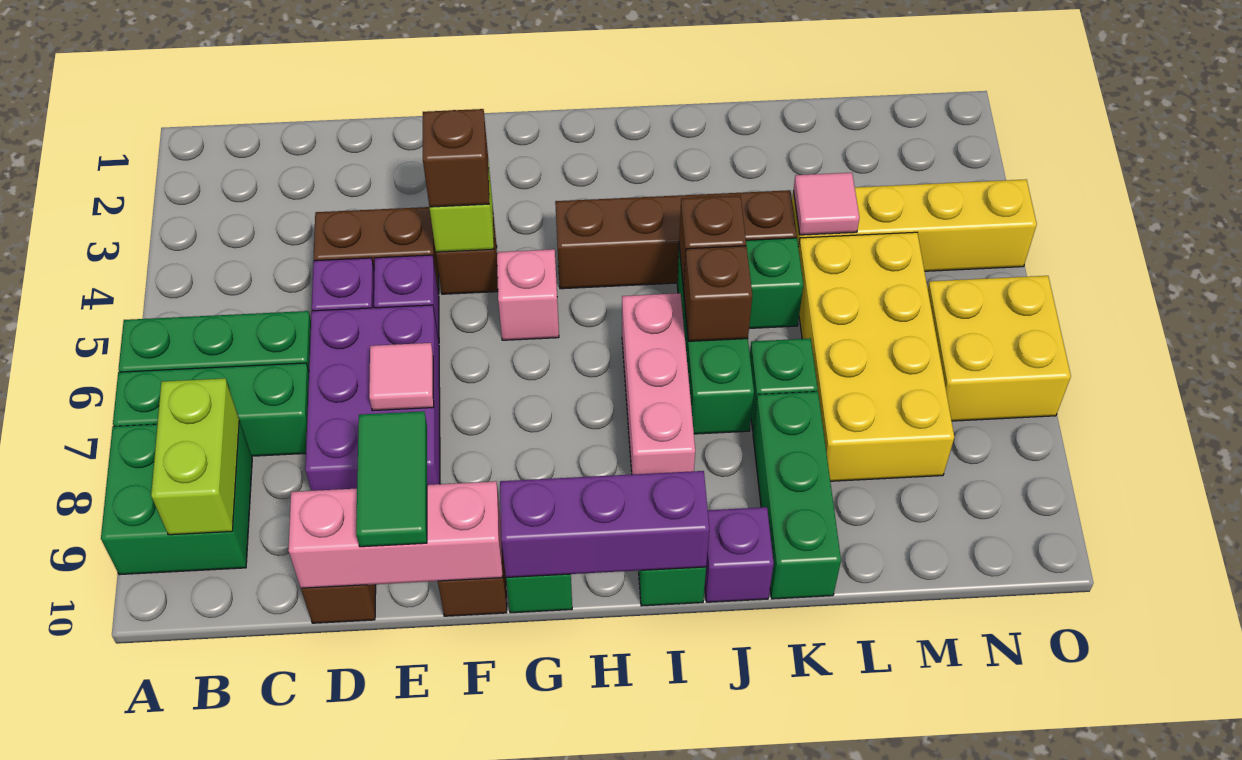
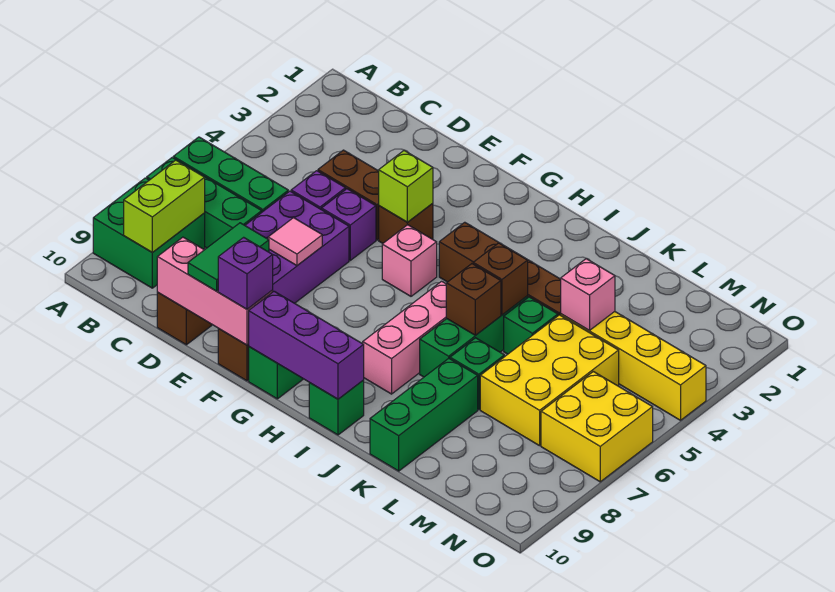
brown brick F4 level 3 -> none
purple brick J10 level 1 -> purple brick F10 level 3
pink tile L4 level 2 -> pink brick L4 level 2
yellow brick L5:M8 level 1 -> yellow brick L5:M7 level 1

